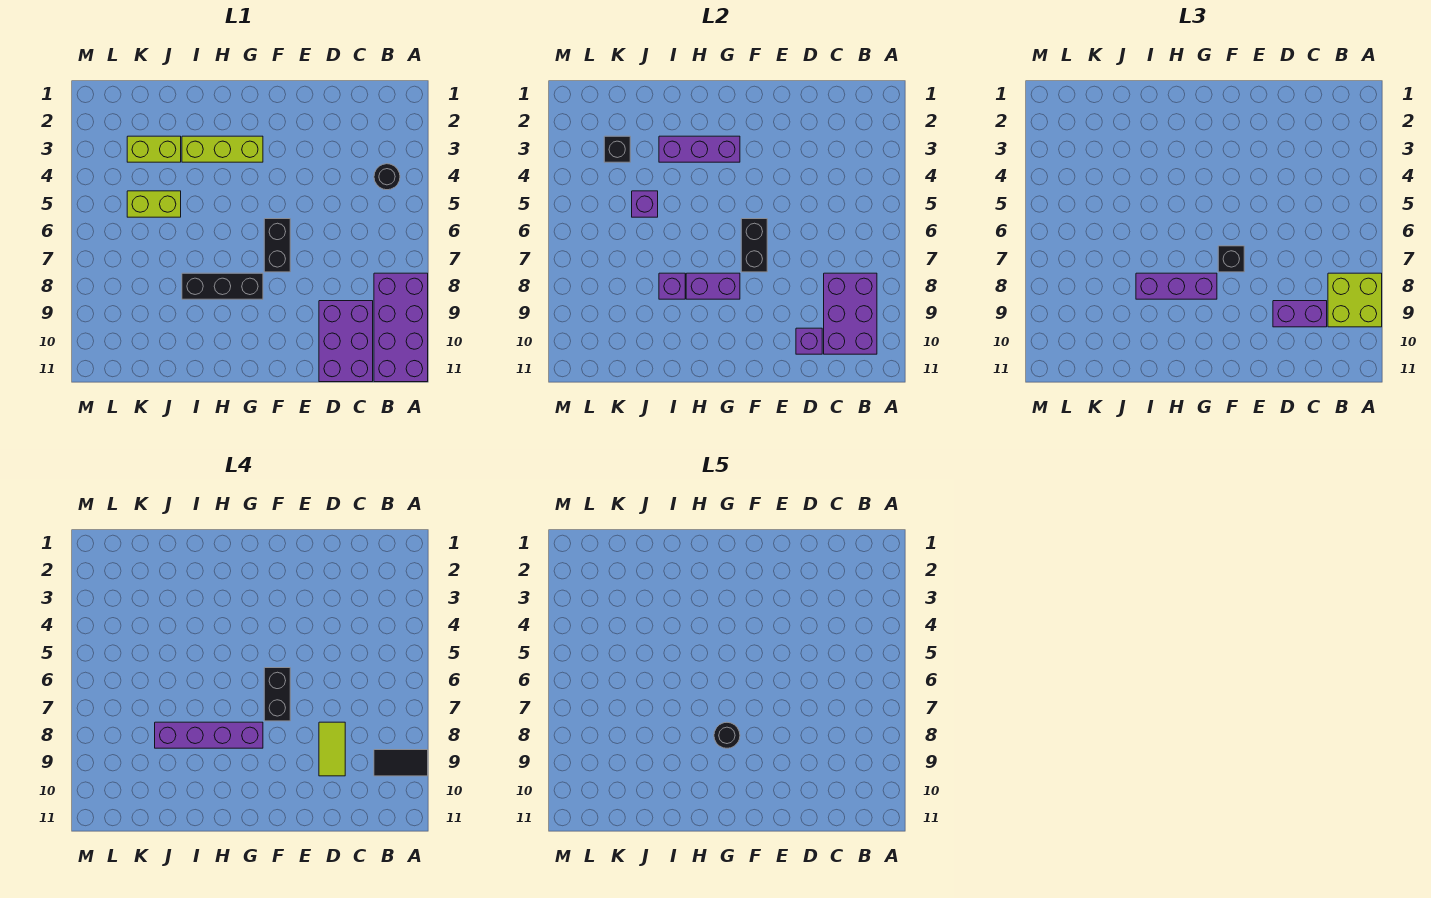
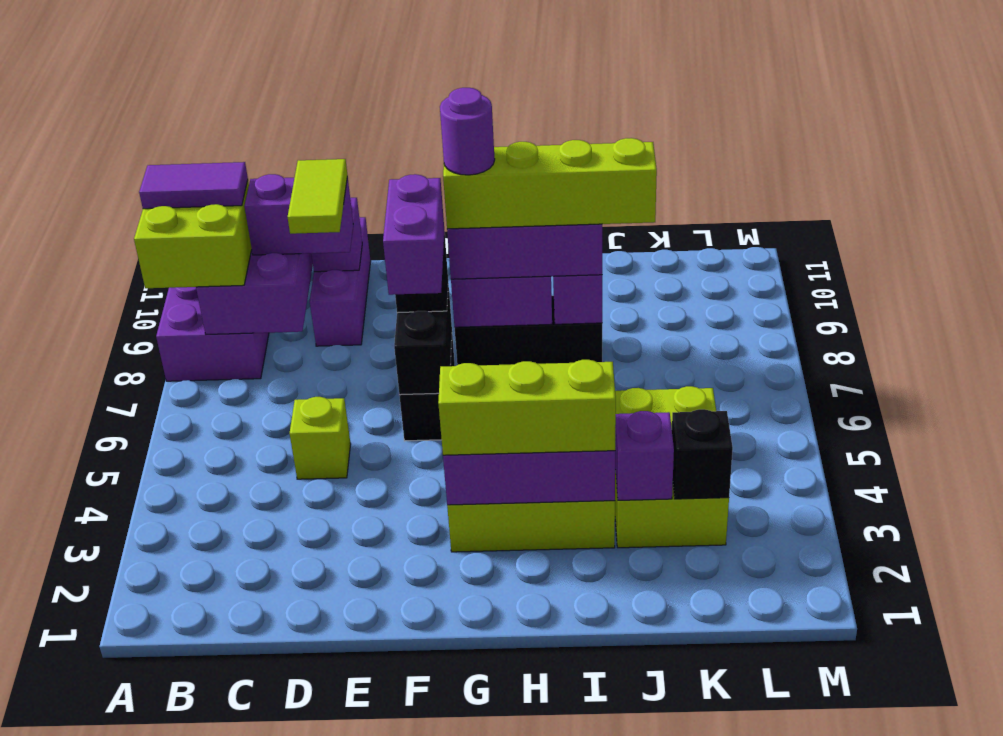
black tile A9:B9 level 4 -> purple tile A9:B9 level 4
black round brick B4 level 1 -> none
purple brick C9:D11 level 1 -> purple brick D9:D11 level 1
none -> lime brick D5 level 1
black brick F6:F7 level 4 -> purple brick F6:F7 level 4
none -> lime brick G3:I3 level 3
purple brick G8:J8 level 4 -> lime brick G8:J8 level 4
black round brick G8 level 5 -> purple round brick G8 level 5
purple brick J5 level 2 -> purple brick J3 level 2

